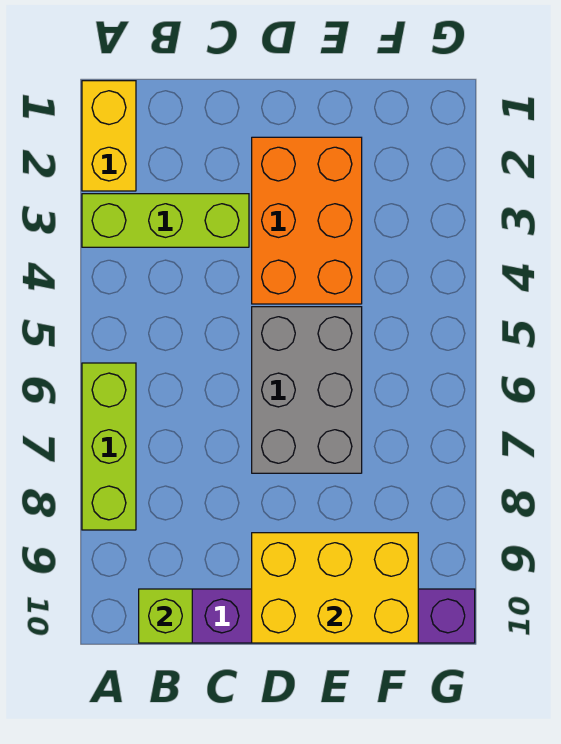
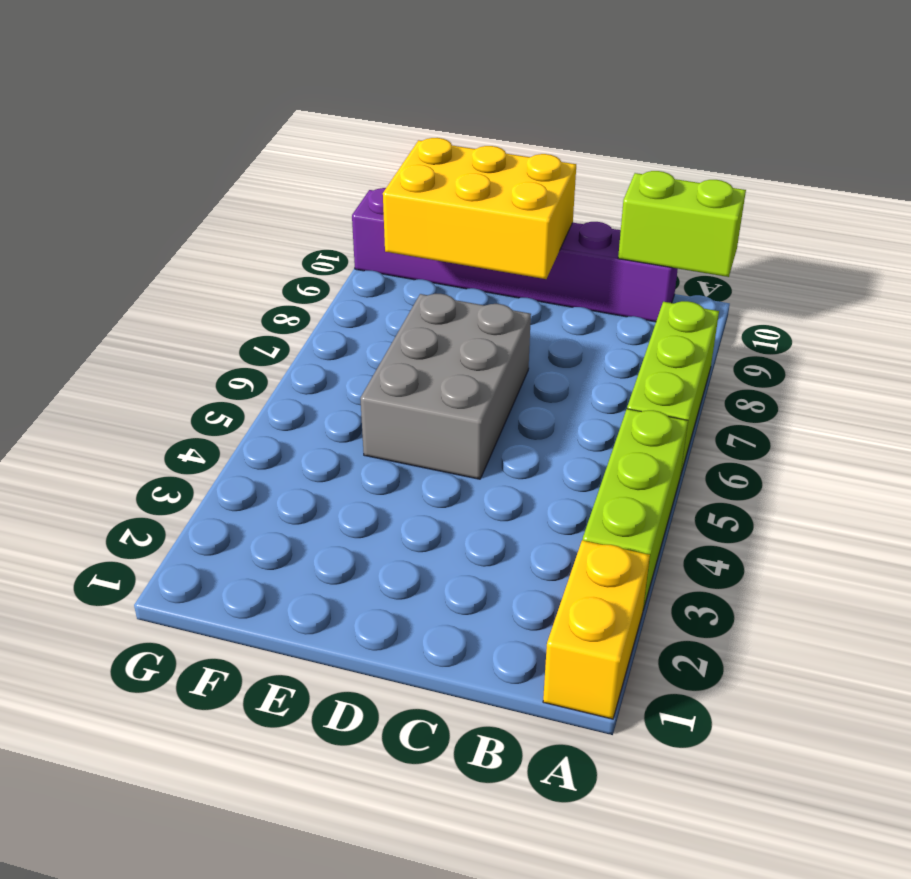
lime brick A3:C3 level 1 -> lime brick A3:A5 level 1
lime brick B10 level 2 -> lime brick A10:B10 level 2
orange brick D2:E4 level 1 -> none

